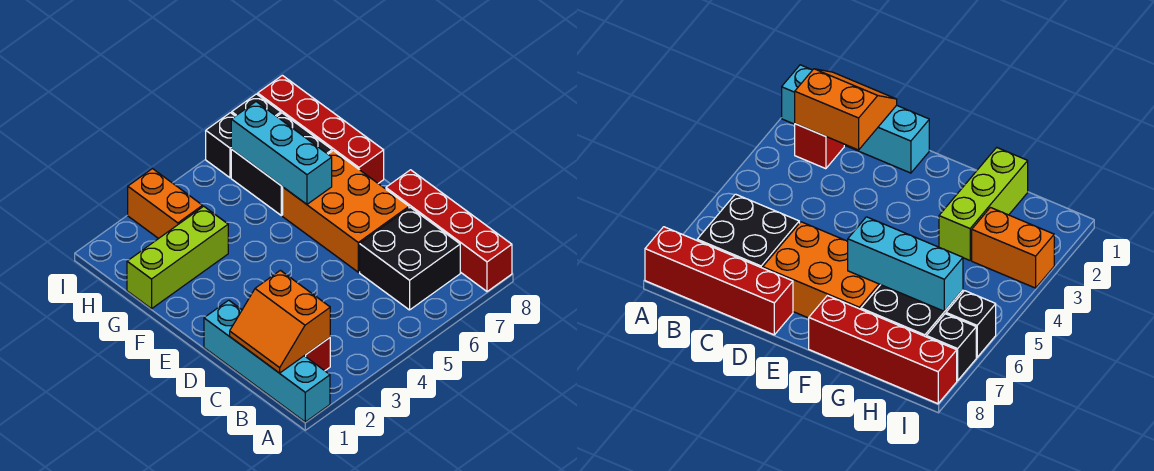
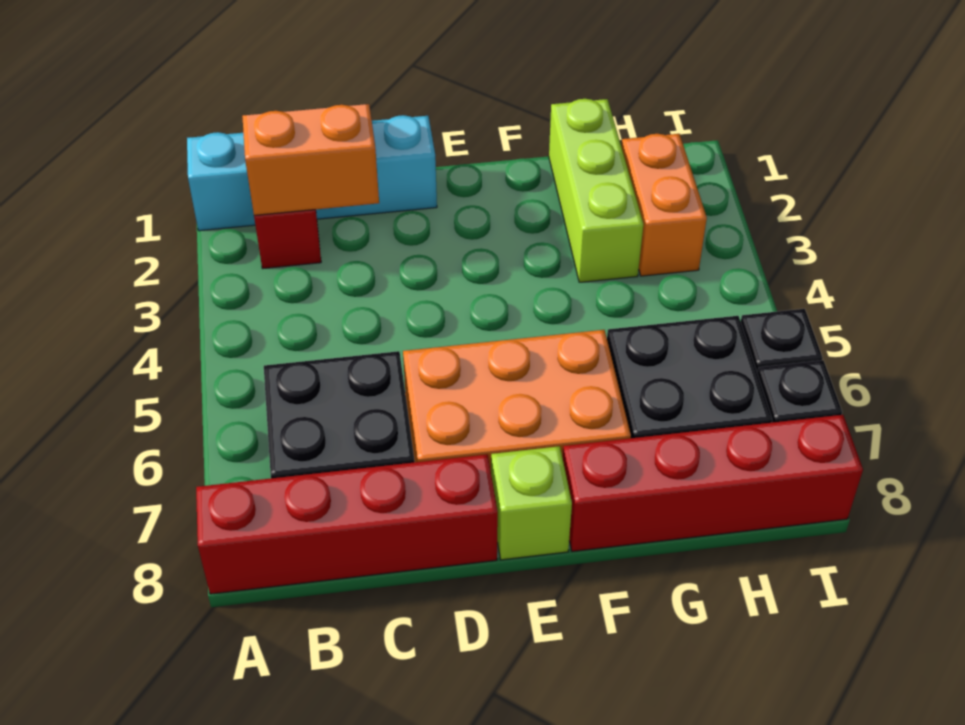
none -> lime brick E8 level 1
cyan brick F6:H6 level 2 -> none
orange brick H3:I3 level 1 -> orange brick H2:H3 level 1

